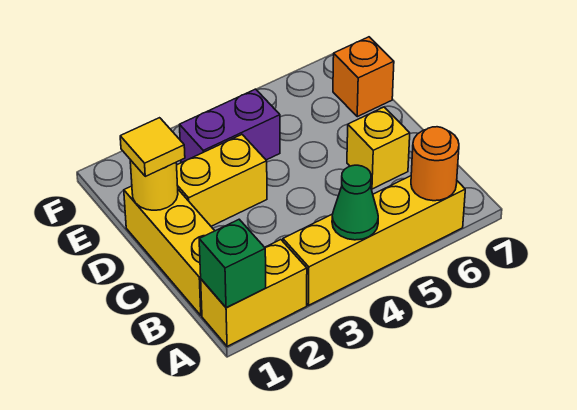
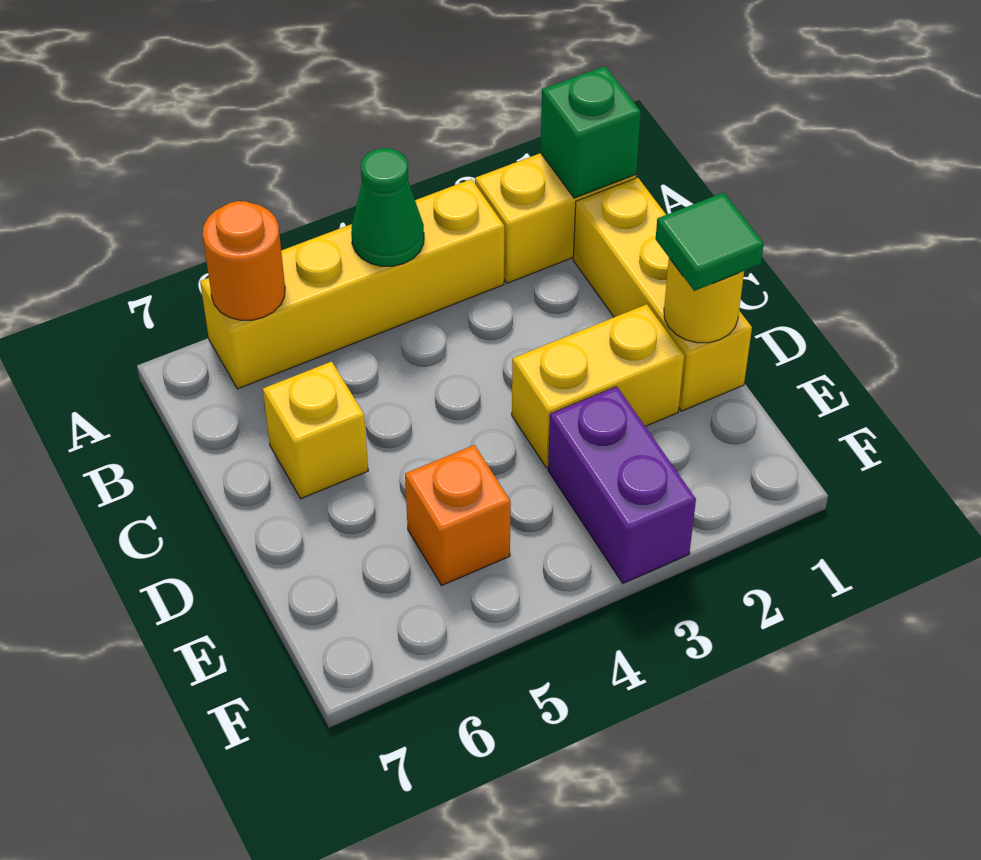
yellow tile D1 level 3 -> green tile D1 level 3
purple brick E3:E4 level 1 -> purple brick E3:F3 level 1
orange brick E7 level 1 -> orange brick E5 level 1

